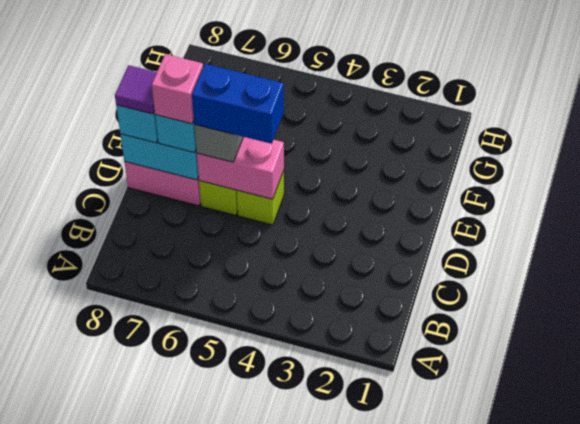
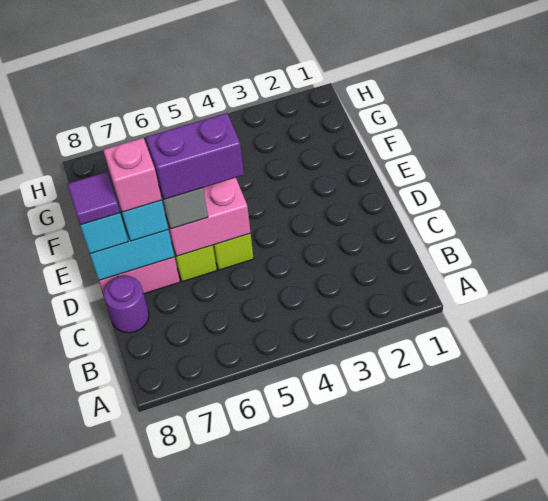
none -> purple round brick C8 level 1
blue brick D5:D6 level 4 -> purple brick D5:D6 level 4

